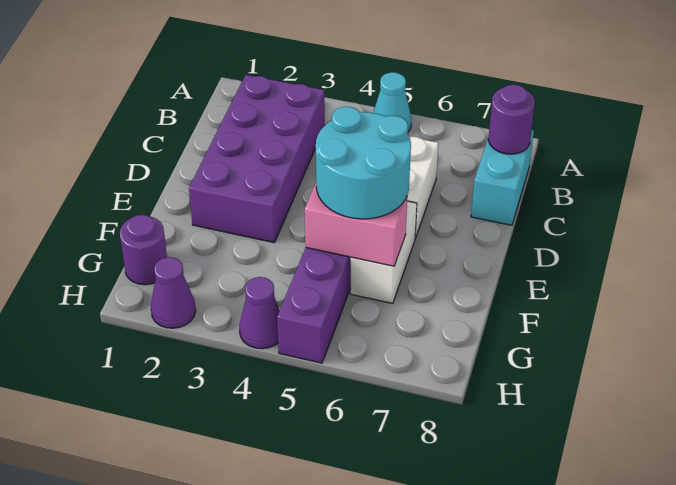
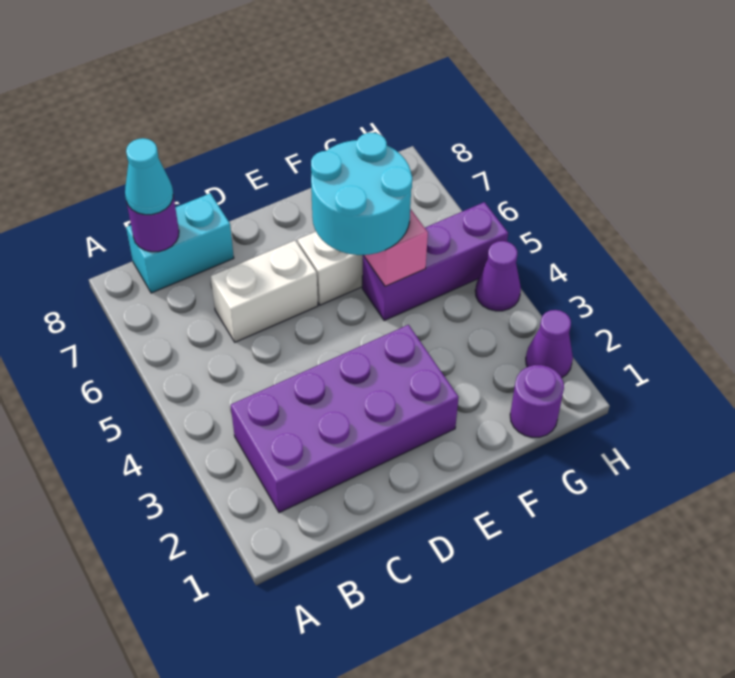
cyan cone A5 level 1 -> cyan cone B8 level 3

